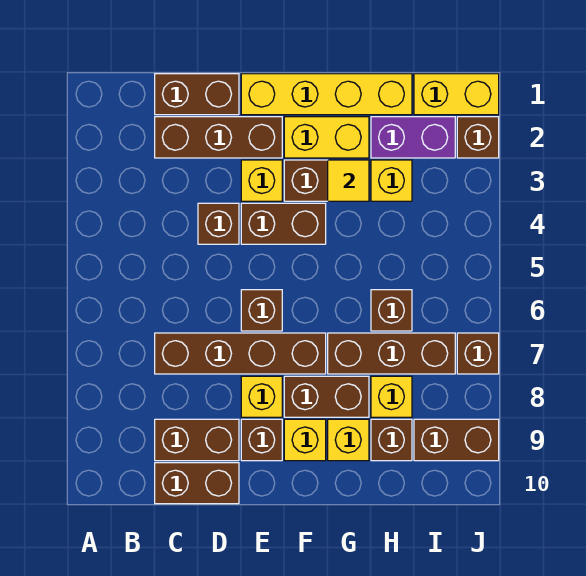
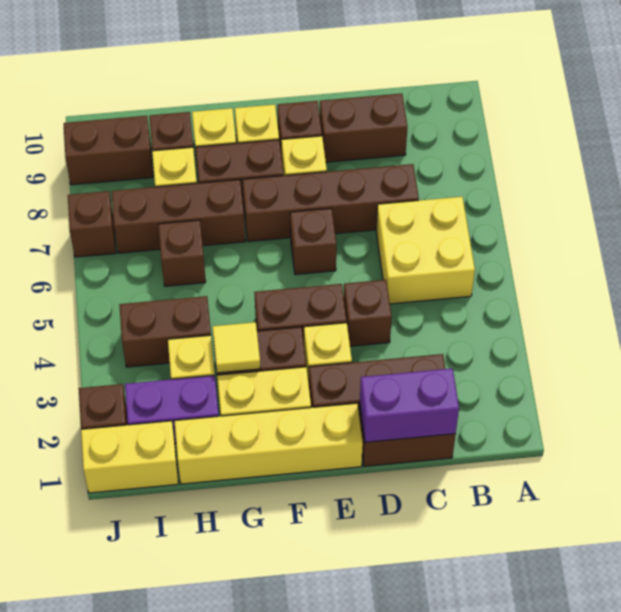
none -> yellow brick B5:C6 level 1
none -> purple brick C1:D1 level 2
brown brick C10:D10 level 1 -> brown brick H4:I4 level 1

